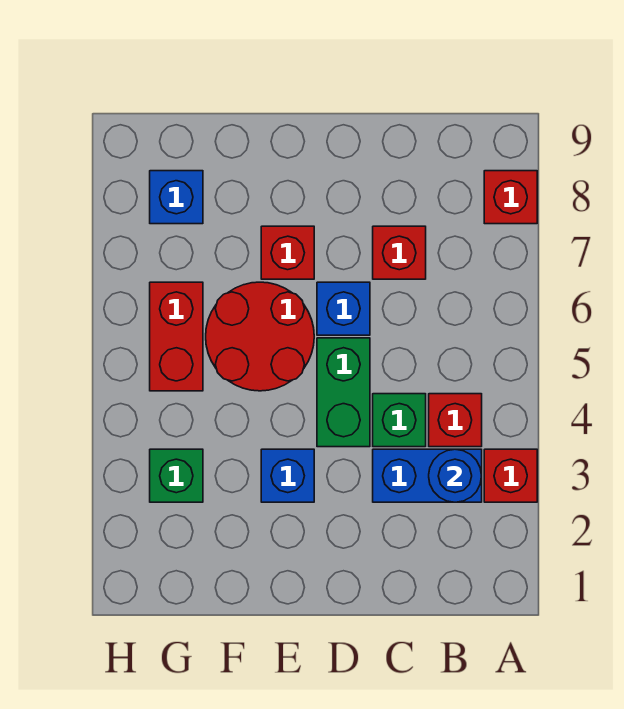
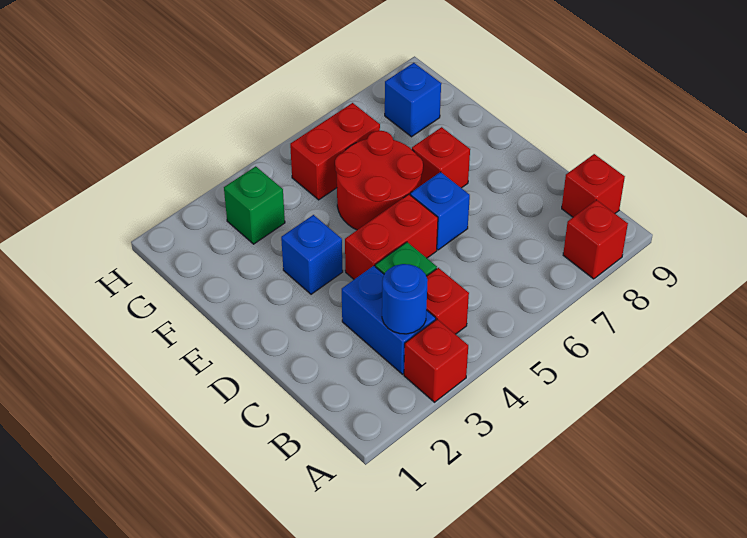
red brick C7 level 1 -> red brick B9 level 1
green brick D4:D5 level 1 -> red brick D4:D5 level 1

